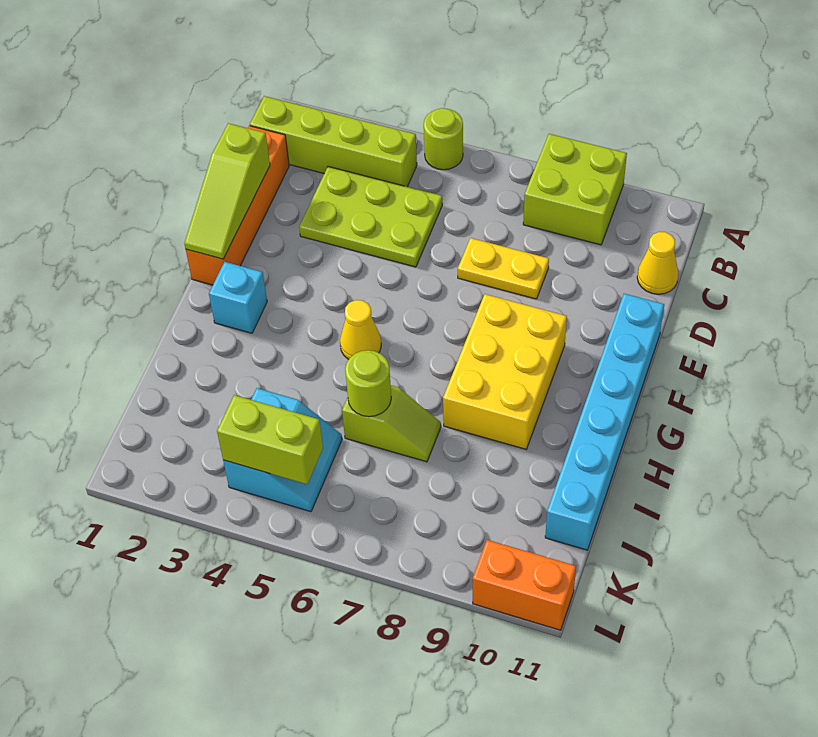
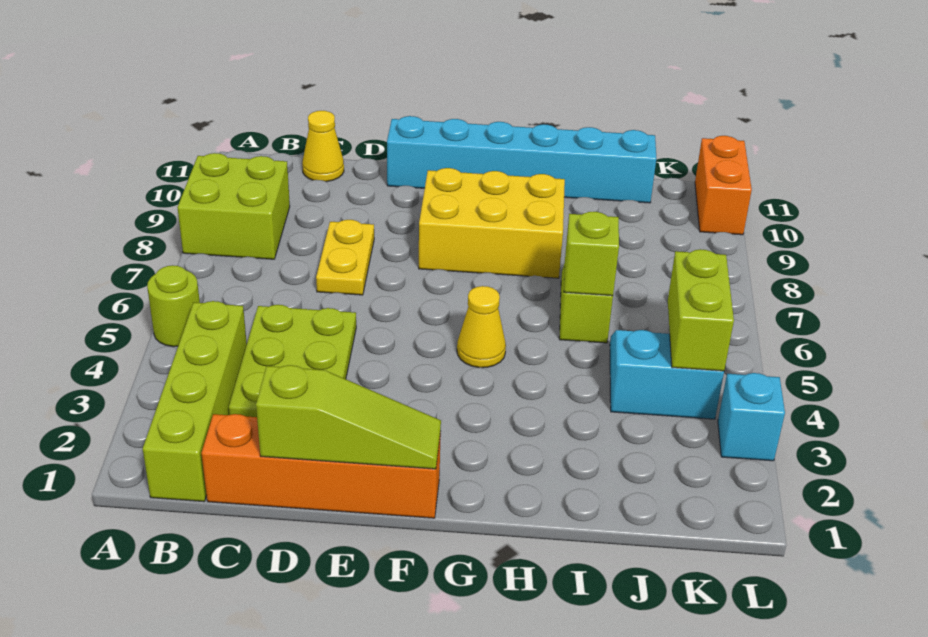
cyan brick G2 level 1 -> cyan brick L3 level 1
lime round brick I6 level 2 -> lime brick I6 level 2

